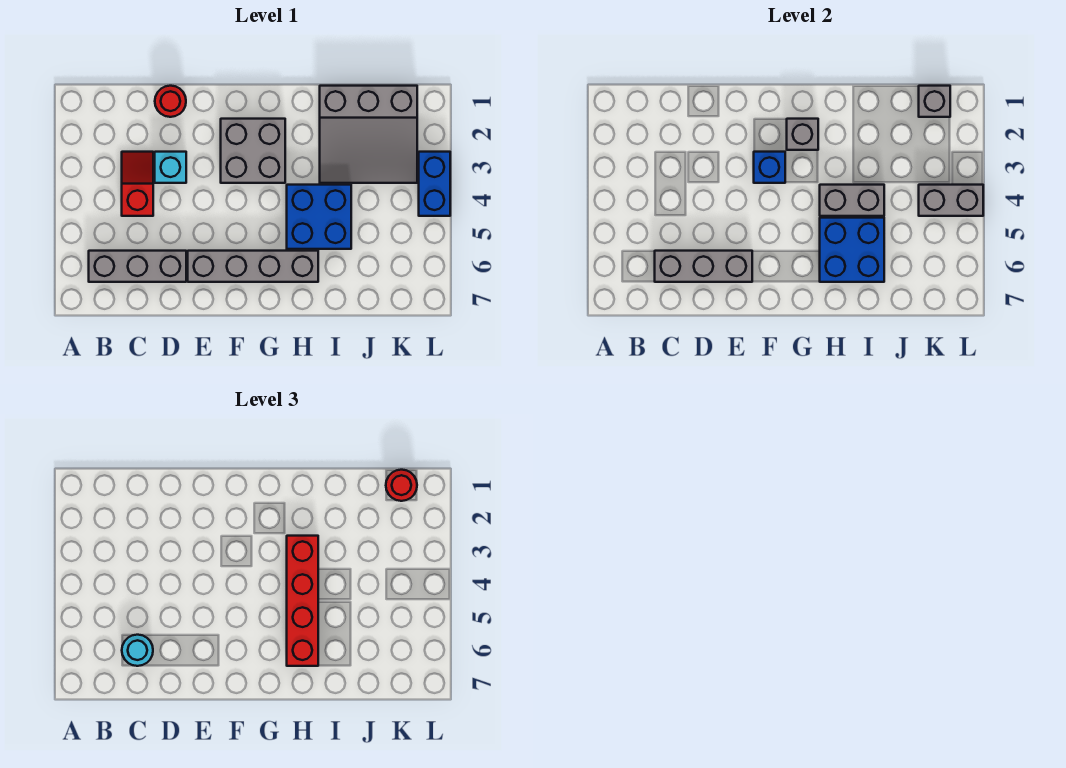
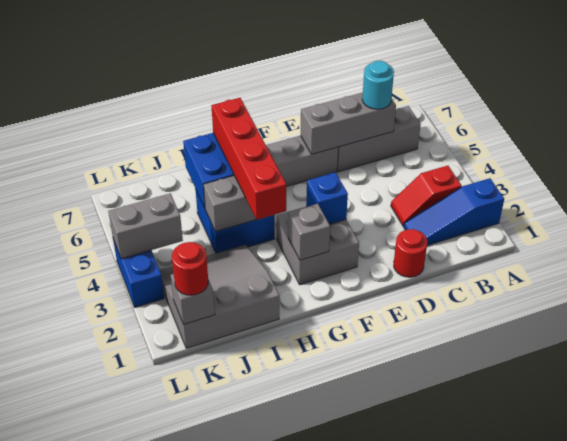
none -> blue slope A2:C2 level 1 top A
red slope C3:C4 level 1 top 4 -> red slope B3:C3 level 1 top B
cyan brick D3 level 1 -> none

